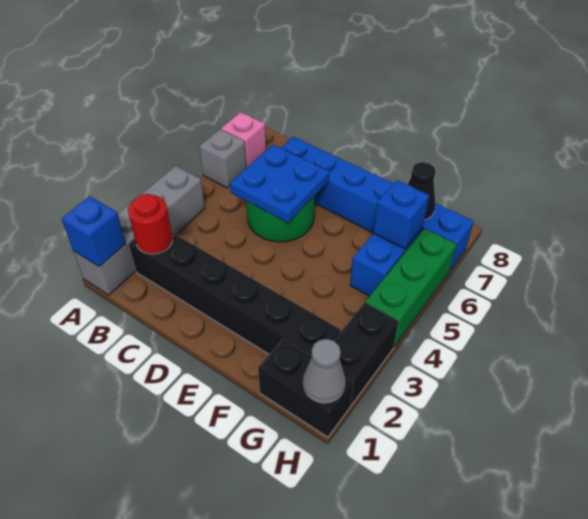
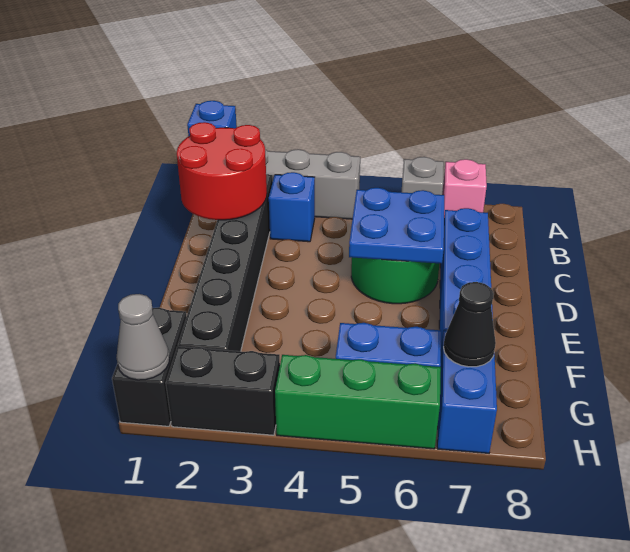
red round brick B2 level 2 -> red round brick B1:C2 level 2
blue brick G6 level 2 -> blue brick B3 level 1

